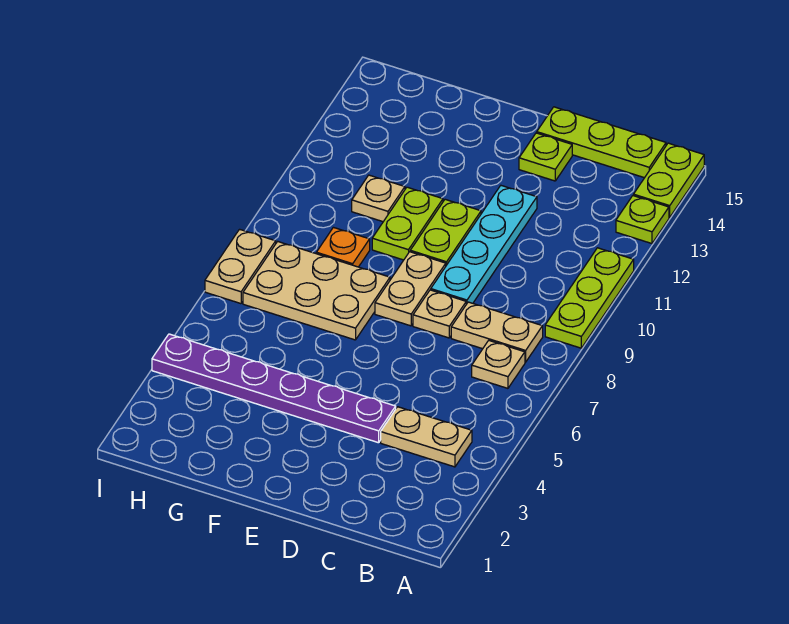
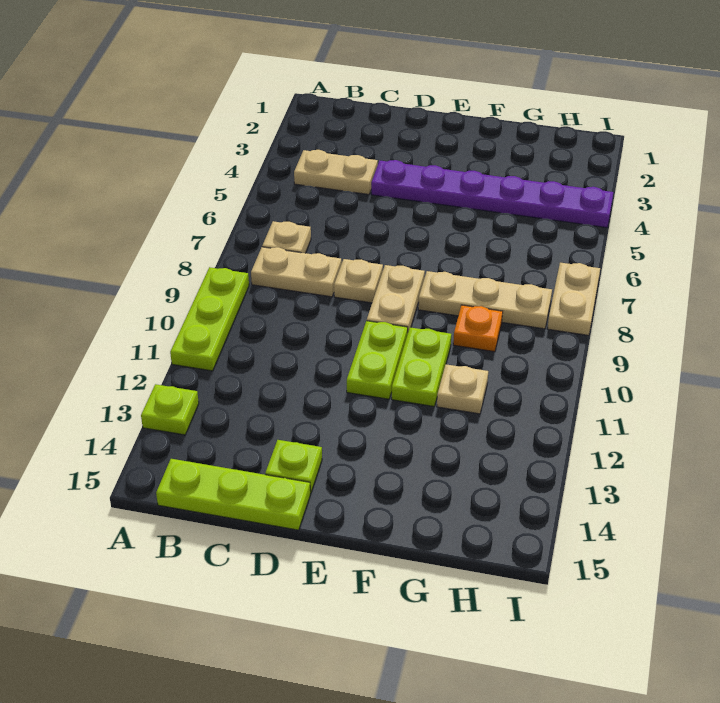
lime plate A14:A15 level 1 -> none
cyan plate D9:D12 level 1 -> none
tan plate F7:H8 level 1 -> tan plate F8:H8 level 1

